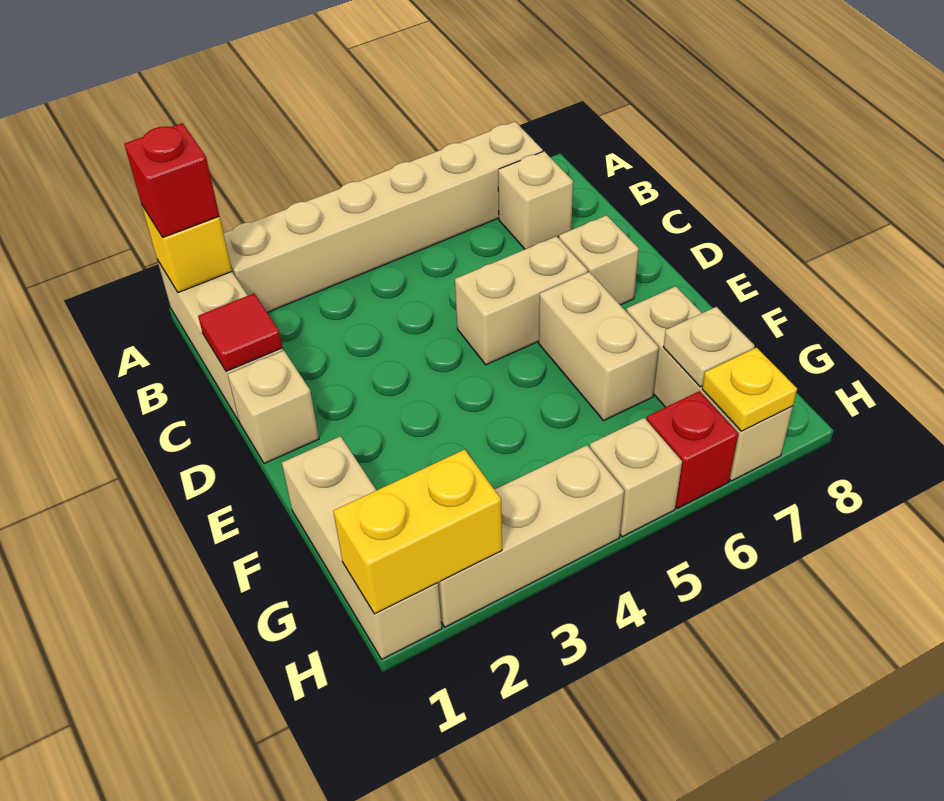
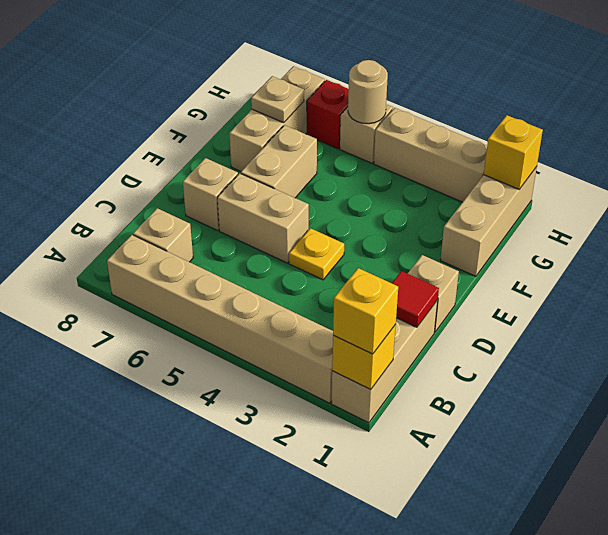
red brick A1 level 3 -> yellow brick A1 level 3
yellow brick H1:H2 level 2 -> yellow brick H1 level 2
none -> tan round brick H5 level 2
yellow plate H7 level 2 -> yellow plate D4 level 1

